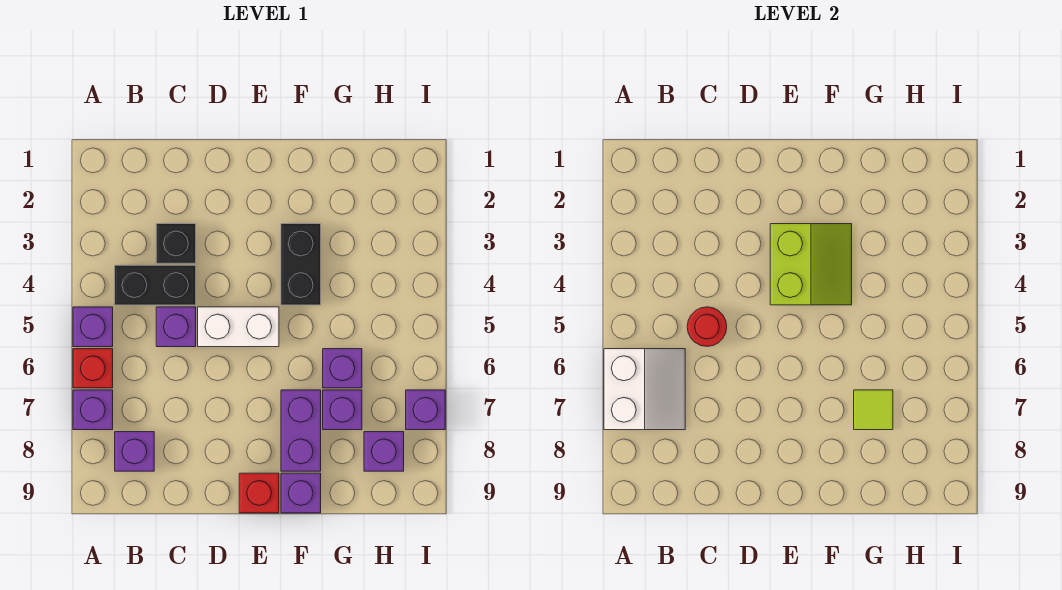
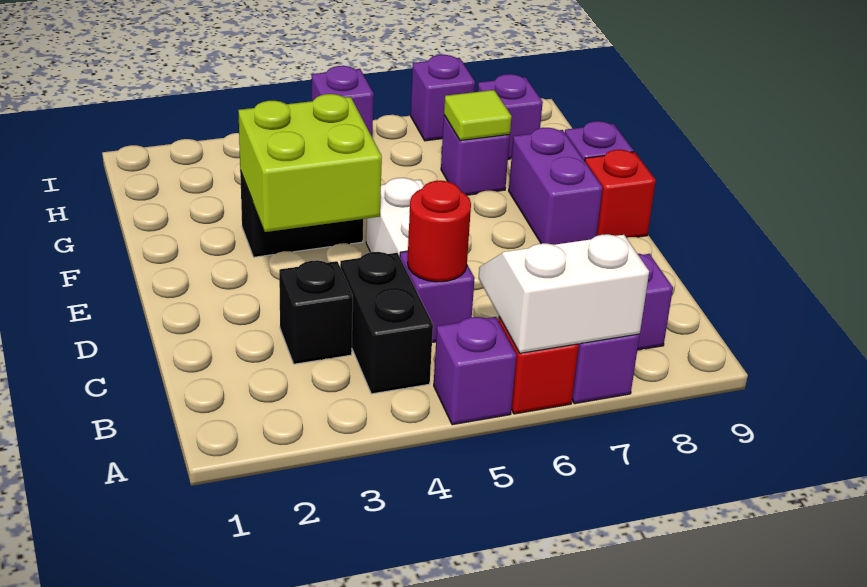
lime slope E3:F4 level 2 top E -> lime brick E3:F4 level 2
purple brick F7:F8 level 1 -> purple brick E8:F8 level 1
purple brick G6 level 1 -> purple brick I5 level 1

